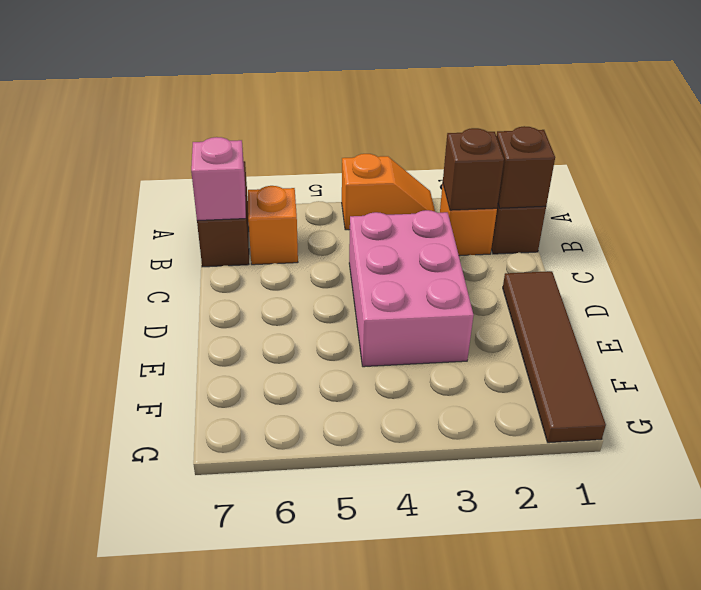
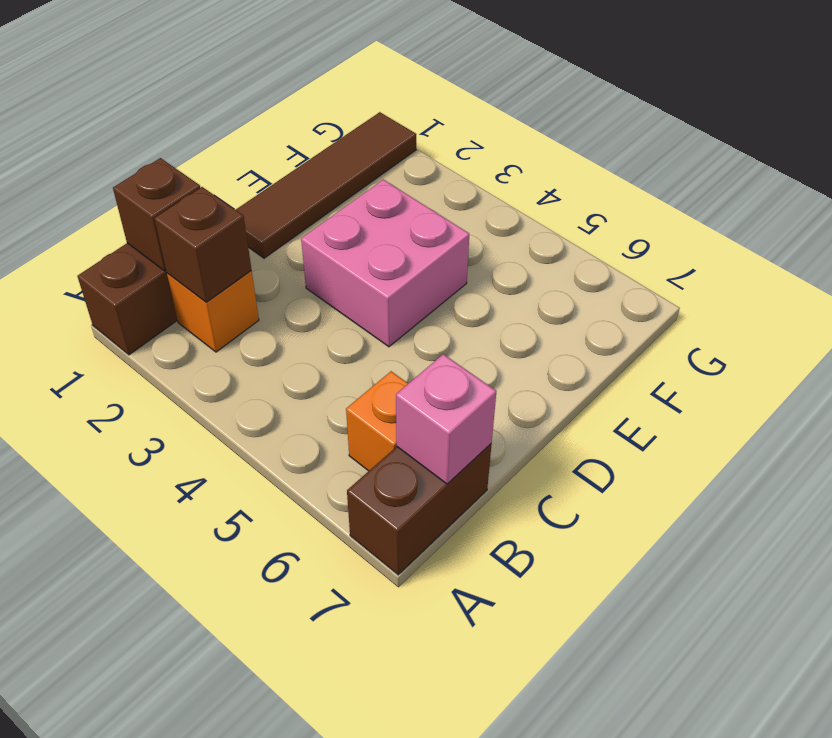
orange slope A3:A4 level 1 top 4 -> none
pink brick C3:E4 level 1 -> pink brick D3:E4 level 1

